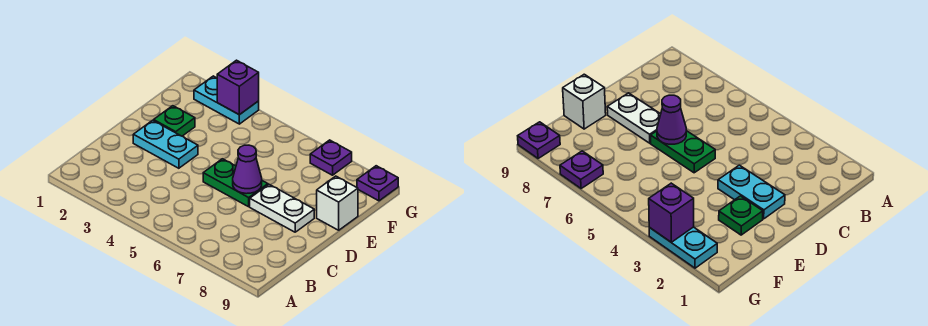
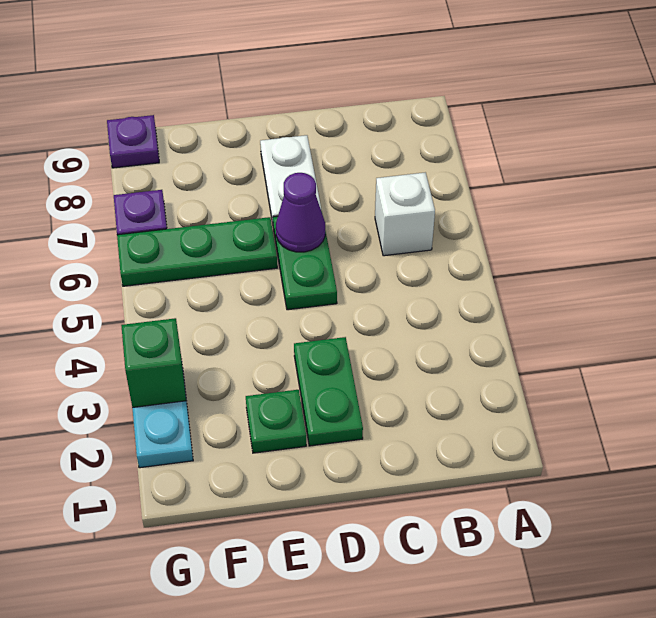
cyan plate D2:D3 level 1 -> green plate D2:D3 level 1
none -> green plate E6:G6 level 1
white brick E9 level 1 -> white brick B6 level 1
purple brick G3 level 2 -> green brick G3 level 2

